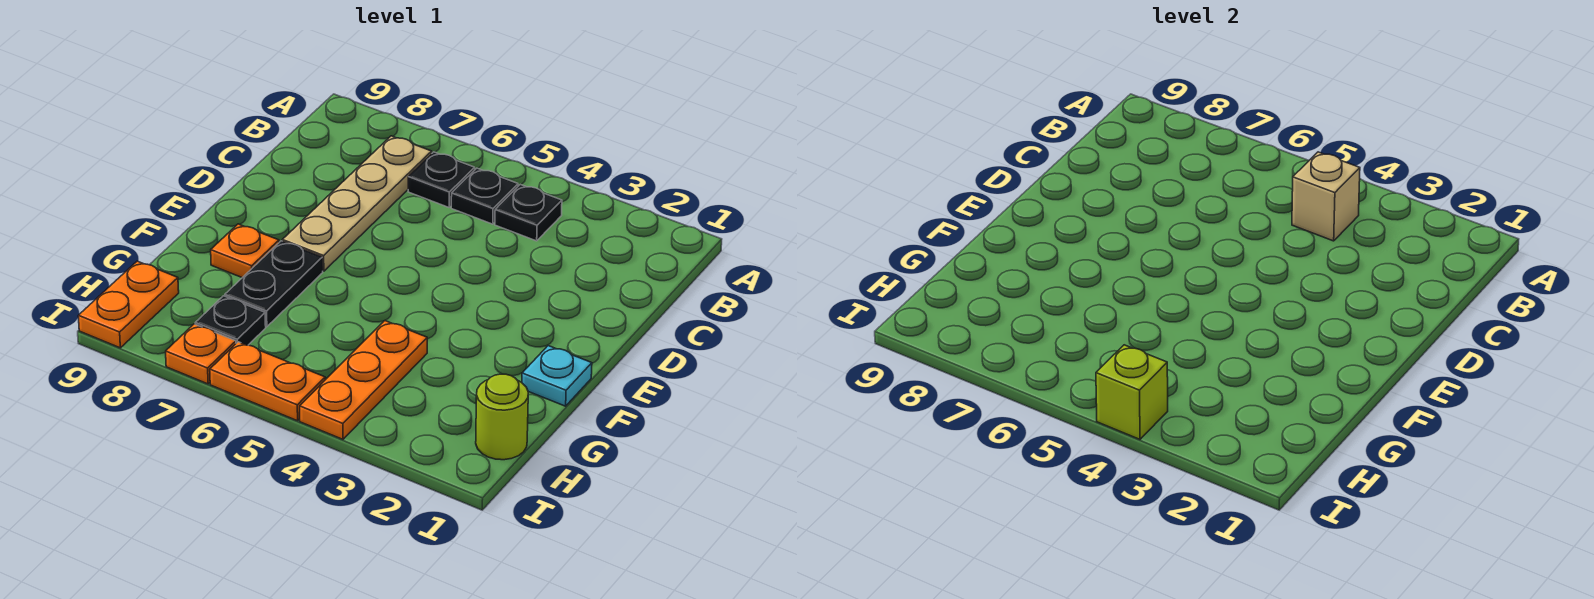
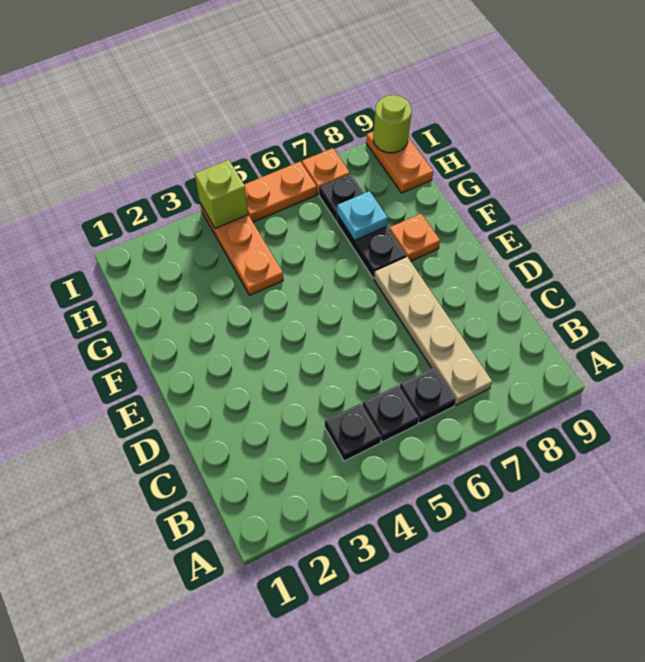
tan brick B4 level 2 -> none
cyan plate F1 level 1 -> cyan plate G7 level 2
lime round brick H1 level 1 -> lime round brick I9 level 2

